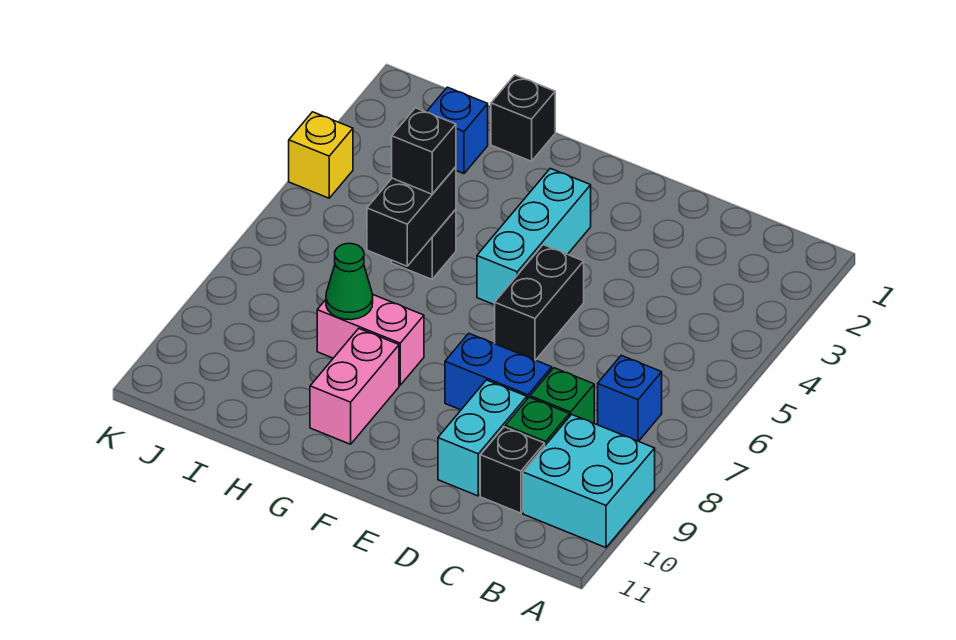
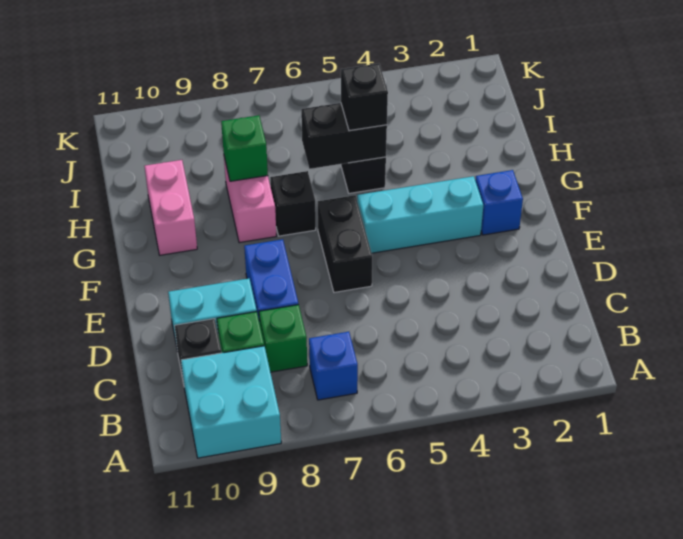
black brick E5:E6 level 1 -> black brick E6:F6 level 1
pink brick G9:G10 level 1 -> pink brick G10:H10 level 1
black brick H1 level 1 -> black brick G7 level 1
green cone H8 level 2 -> green brick H8 level 2
blue brick I2 level 1 -> blue brick F2 level 1
yellow brick K4 level 1 -> none

